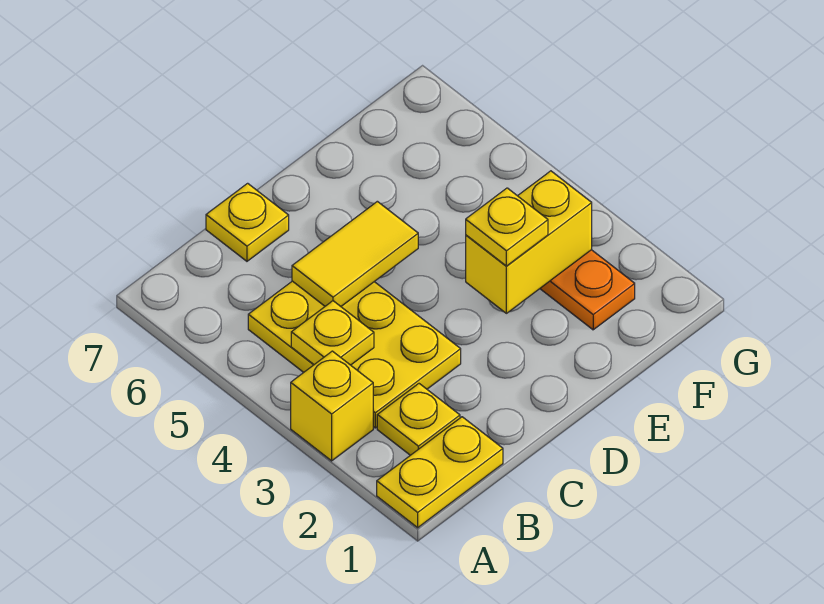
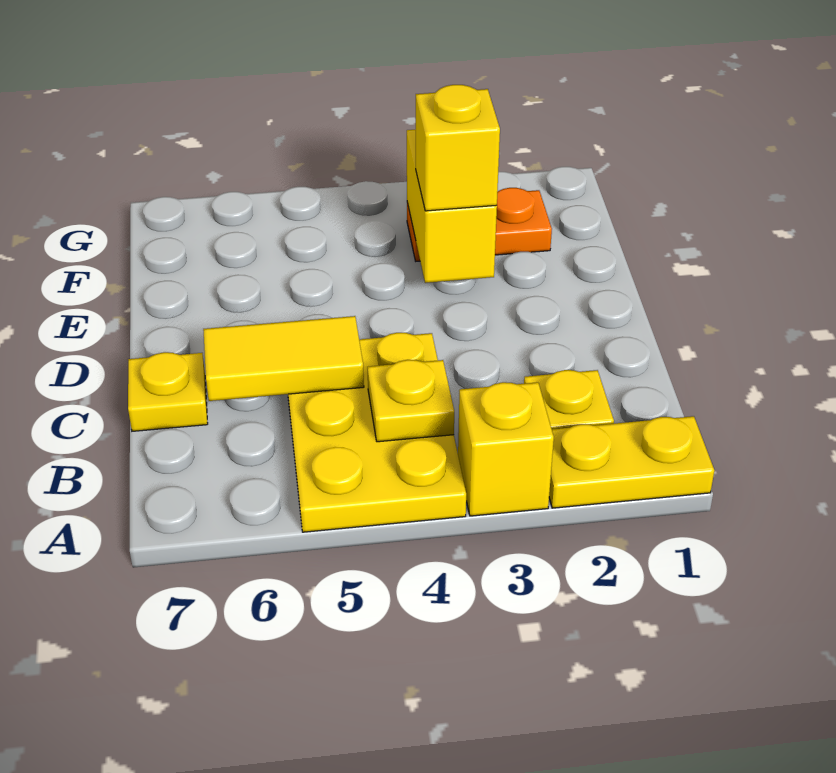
yellow plate A1:B1 level 1 -> yellow plate A1:A2 level 1
yellow plate B3:C5 level 1 -> yellow plate A4:C5 level 1
yellow tile C5:D5 level 2 -> yellow tile C5:C6 level 2
yellow plate E3 level 3 -> yellow brick E3 level 3

